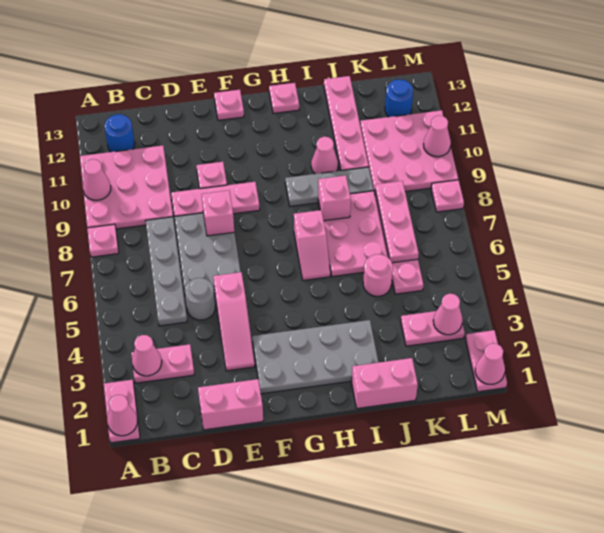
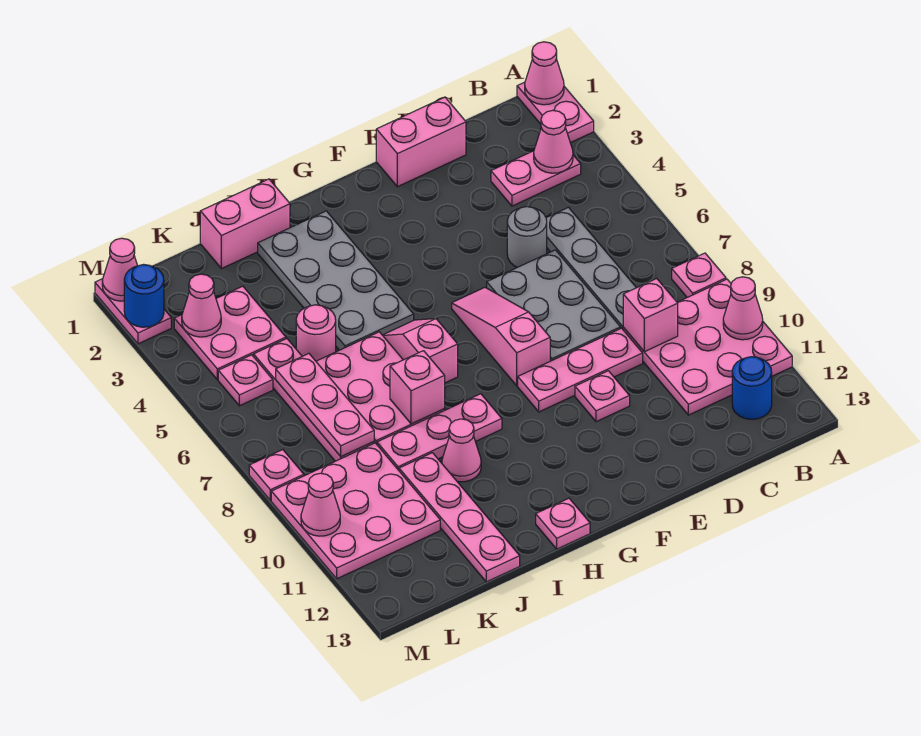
pink slope E3:E5 level 1 top 5 -> pink slope F6:F8 level 1 top 8
pink brick E8 level 2 -> pink brick C9 level 2
grey plate F2:I3 level 1 -> grey plate H2:I5 level 1
pink plate F13 level 1 -> pink plate L5 level 1
grey plate H9:J9 level 1 -> pink plate H9:J9 level 1
pink plate K3:L3 level 1 -> pink plate K3:L4 level 1
blue round brick L12 level 1 -> blue round brick M2 level 2

